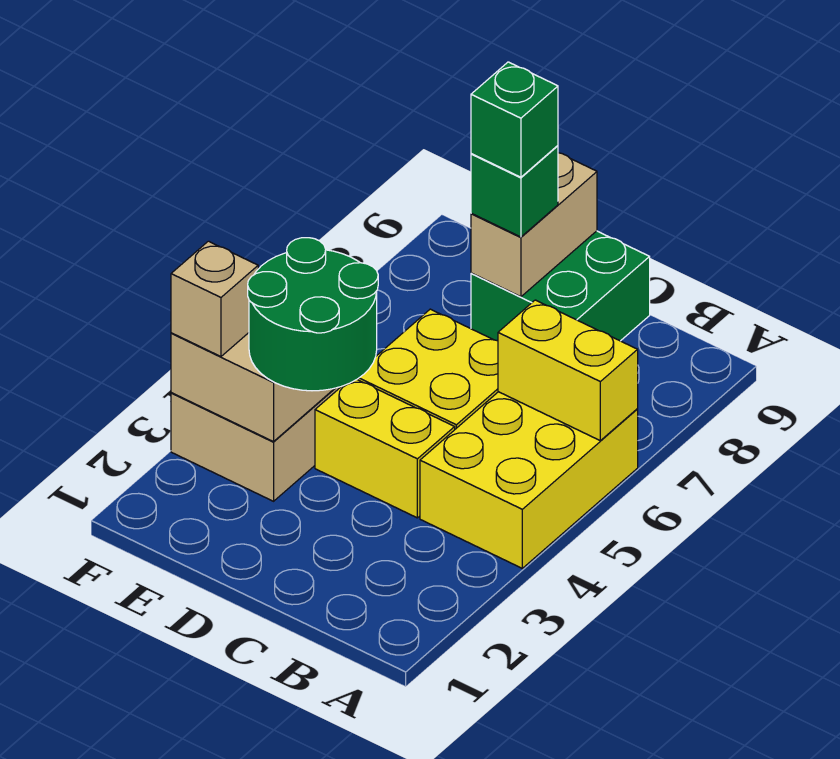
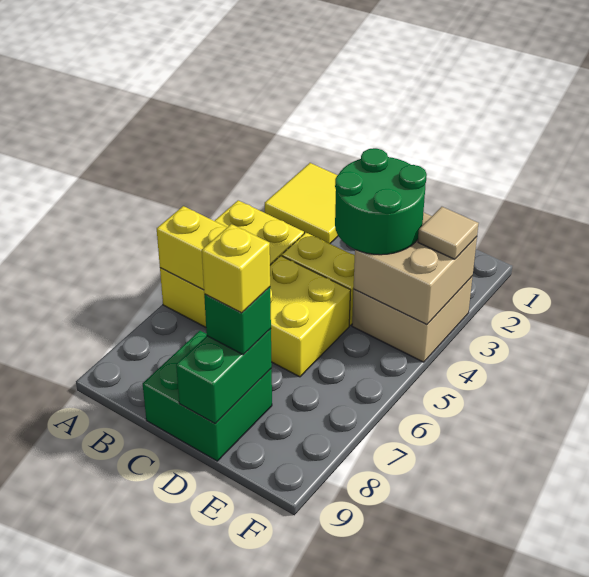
none -> yellow tile A1:B2 level 1
tan brick D8:D9 level 2 -> green brick D8:D9 level 2
green brick D8 level 4 -> yellow brick D8 level 4
tan brick F3 level 3 -> tan tile F3 level 3

